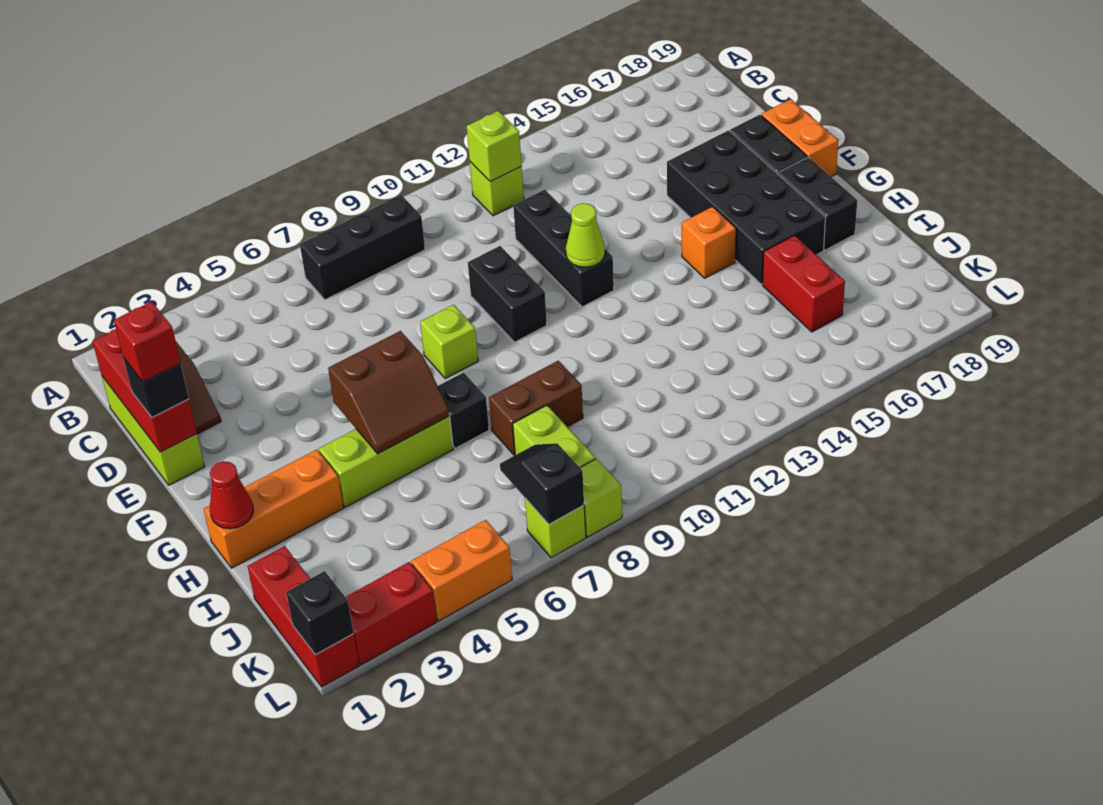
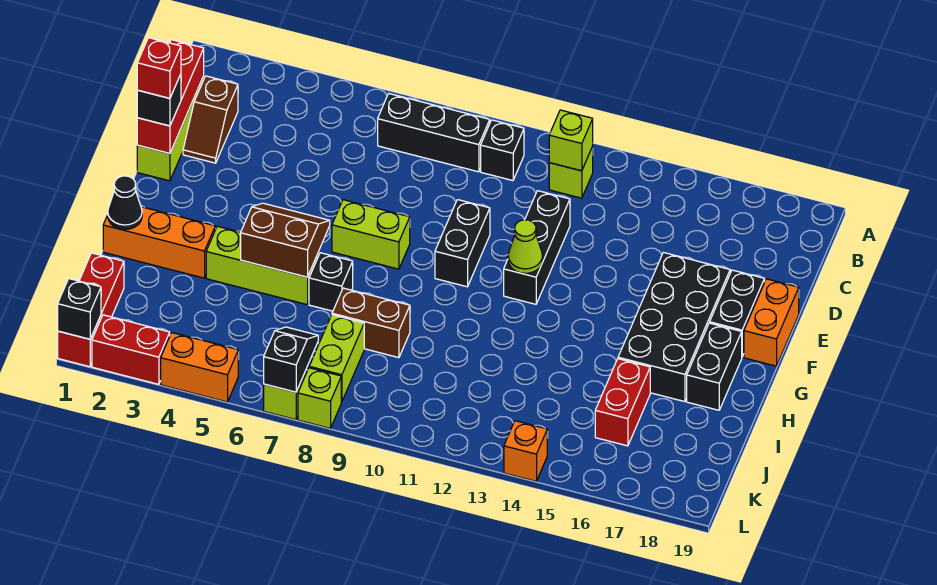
none -> black brick B10 level 1
lime brick F8 level 1 -> lime brick F7:F8 level 1
brown slope G5:H6 level 2 top G -> brown slope G5:H6 level 2 top H
orange brick G15 level 1 -> orange brick L14 level 1
red cone H1 level 2 -> black cone H1 level 2

